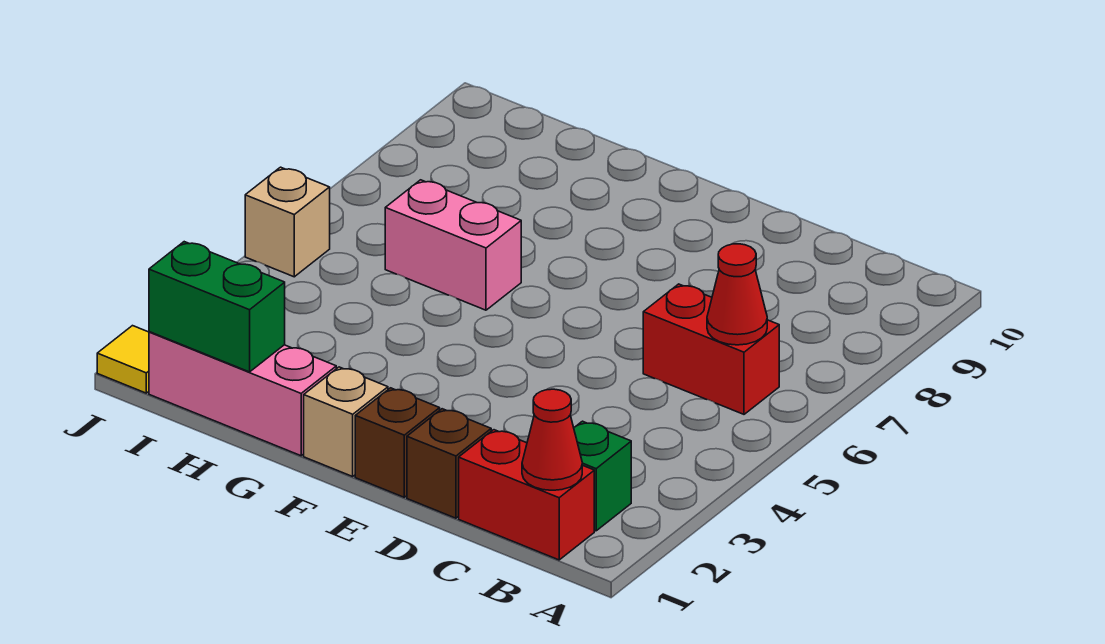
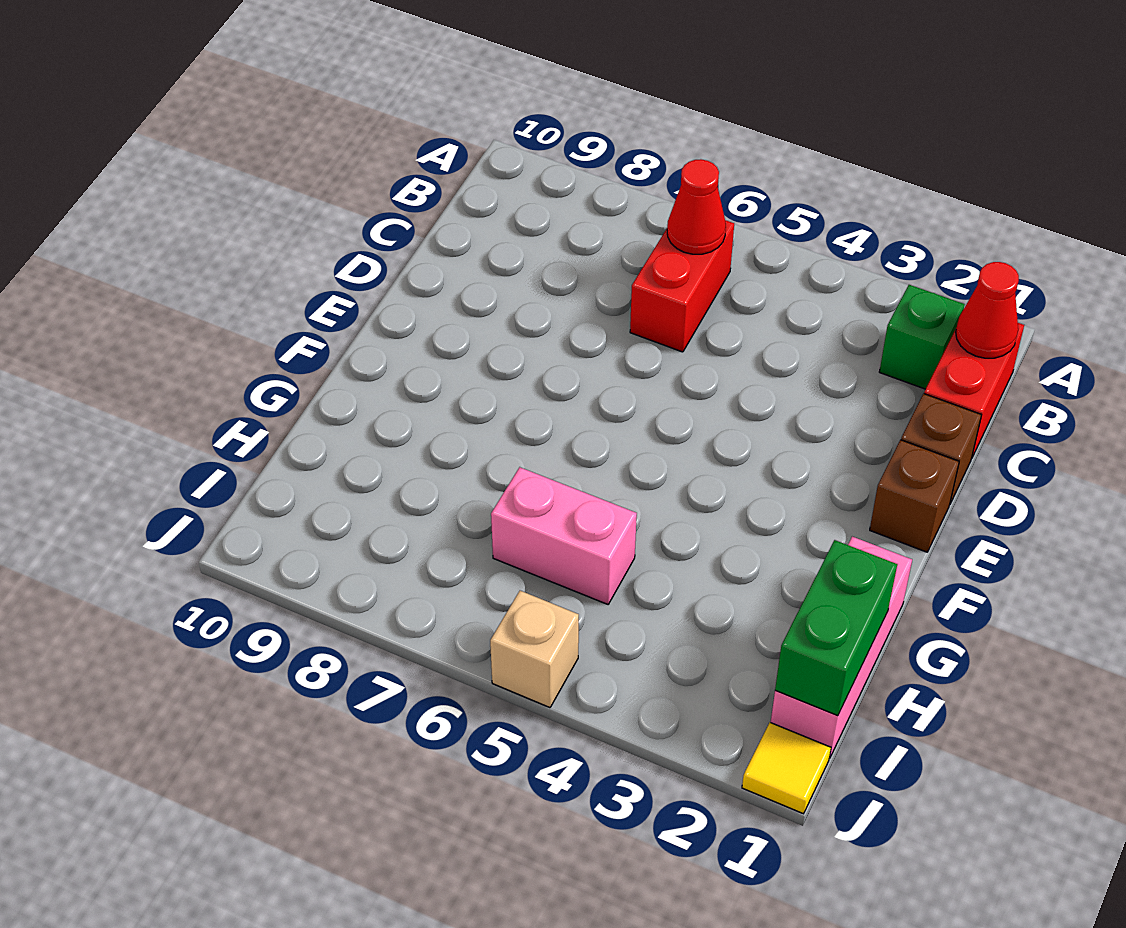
tan brick F1 level 1 -> none
pink brick G6:H6 level 1 -> pink brick H5:H6 level 1

